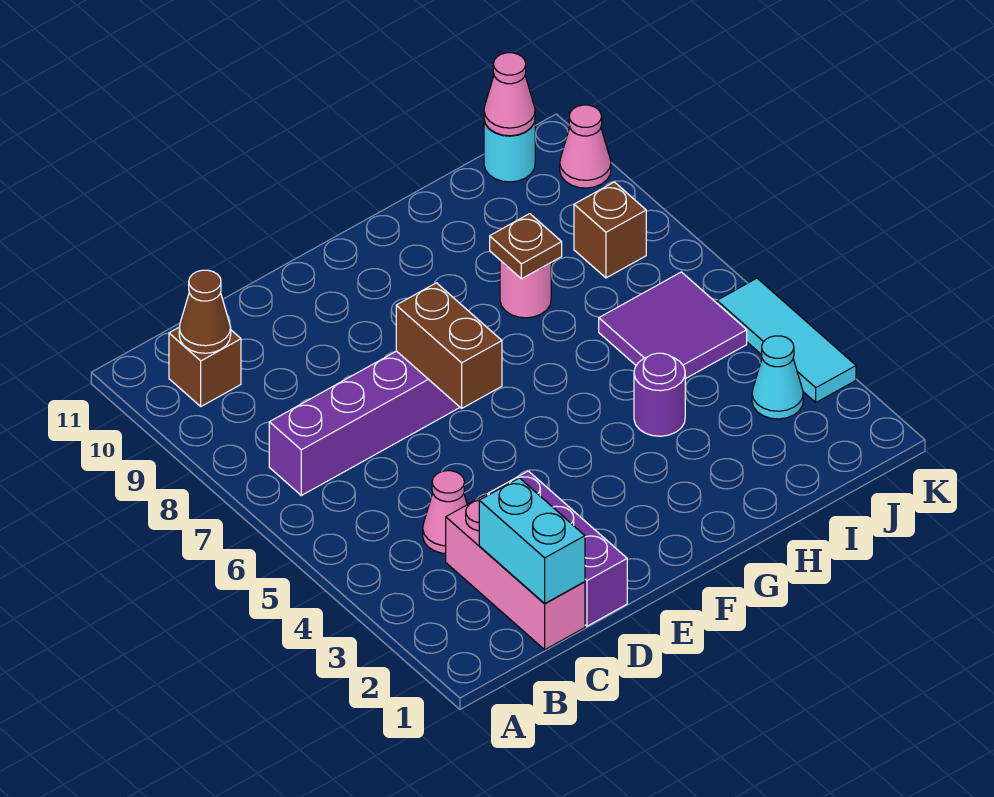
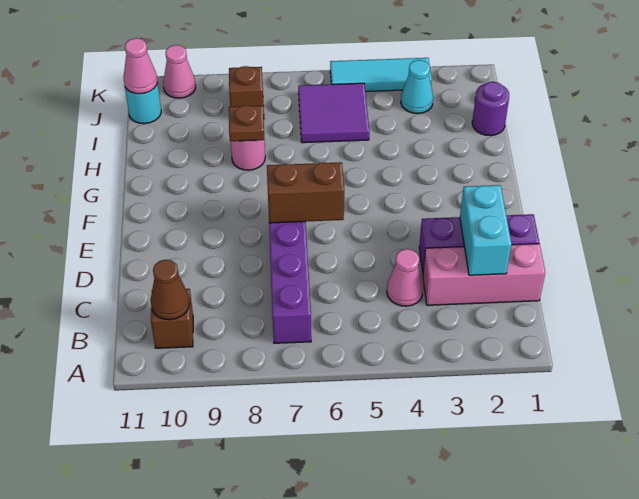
cyan brick C1:C2 level 2 -> cyan brick C2:D2 level 2
purple round brick H4 level 1 -> purple round brick I1 level 1

